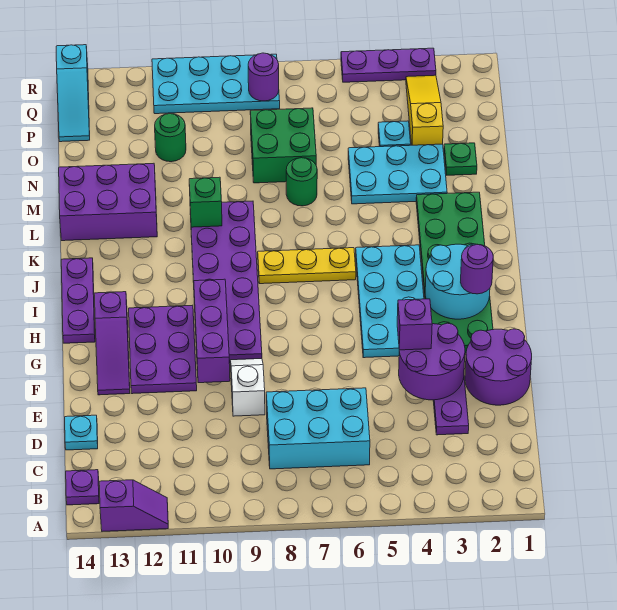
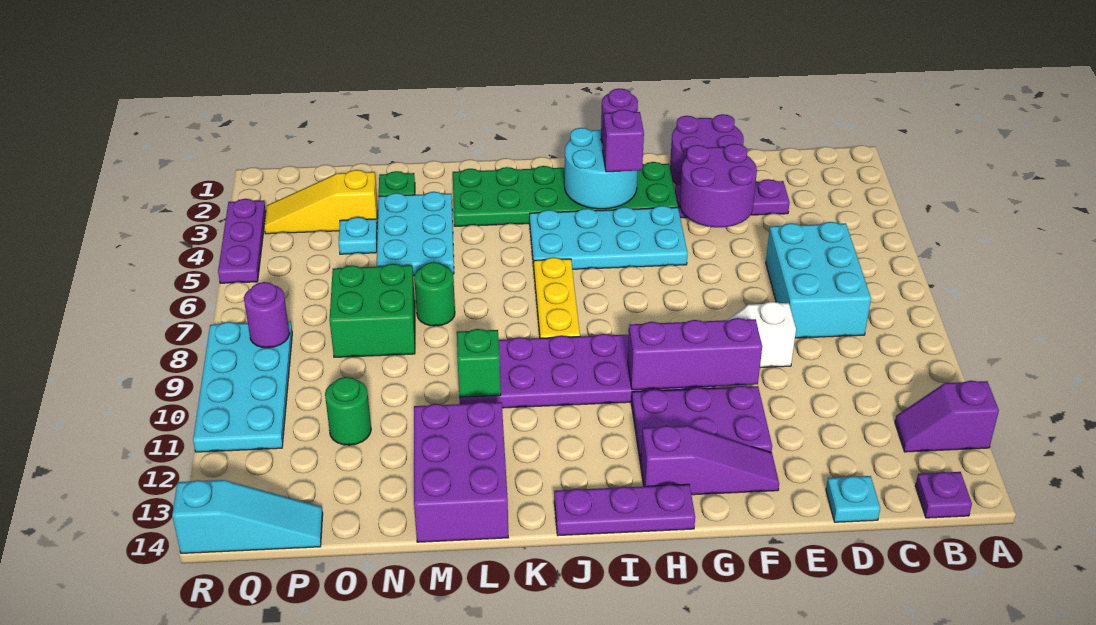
purple slope A12:A13 level 1 top 13 -> purple slope A12:B12 level 1 top A
purple brick F4 level 3 -> purple brick H3 level 3

